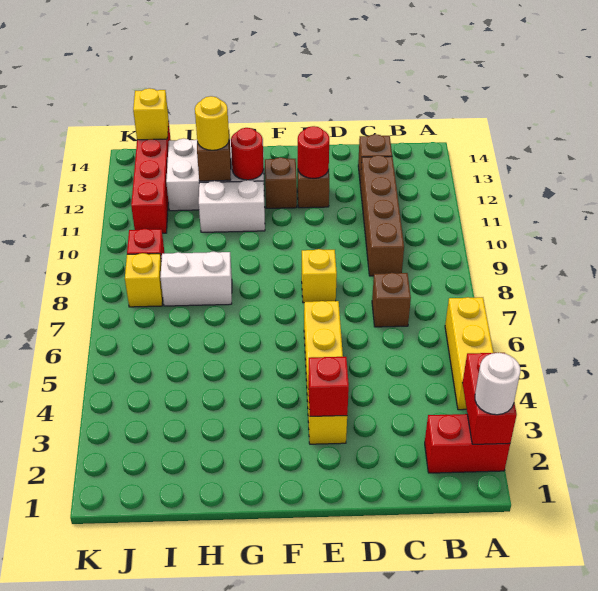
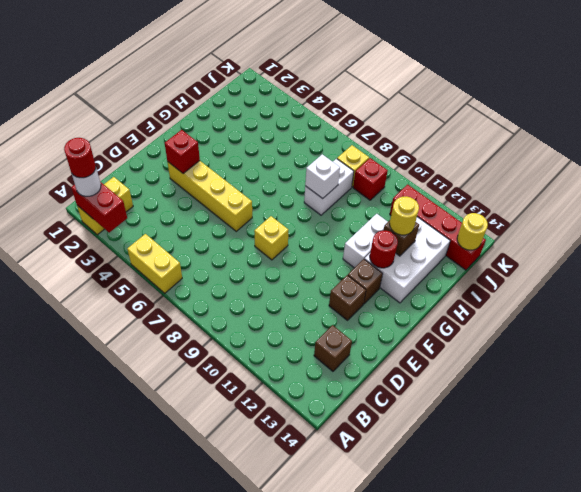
red brick A2:B2 level 1 -> yellow brick A2:B2 level 1
yellow brick A4:A6 level 1 -> yellow brick A5:A6 level 1
brown brick C7 level 1 -> none
brown brick C9:C12 level 1 -> none
red round brick E12 level 2 -> red round brick A2 level 4
none -> white brick H8 level 2
yellow brick J14 level 2 -> yellow round brick J14 level 2

